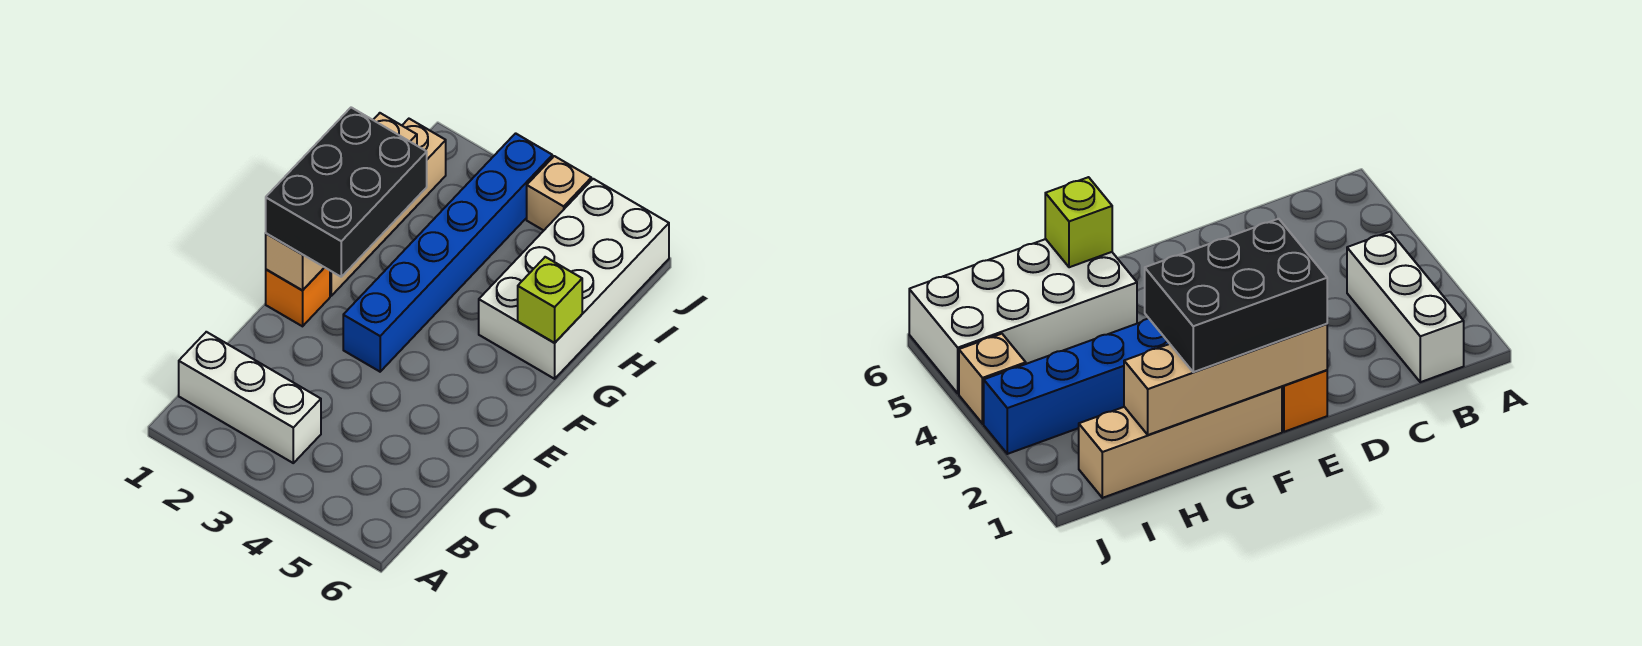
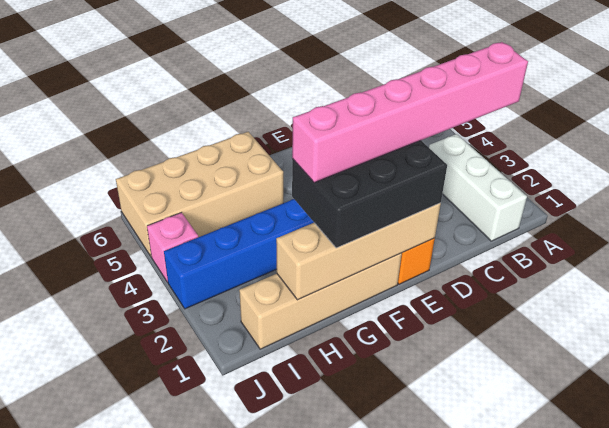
none -> pink brick B2:G2 level 4
white brick G5:J6 level 1 -> tan brick G5:J6 level 1
lime brick G6 level 2 -> none
tan brick J4 level 1 -> pink brick J4 level 1

